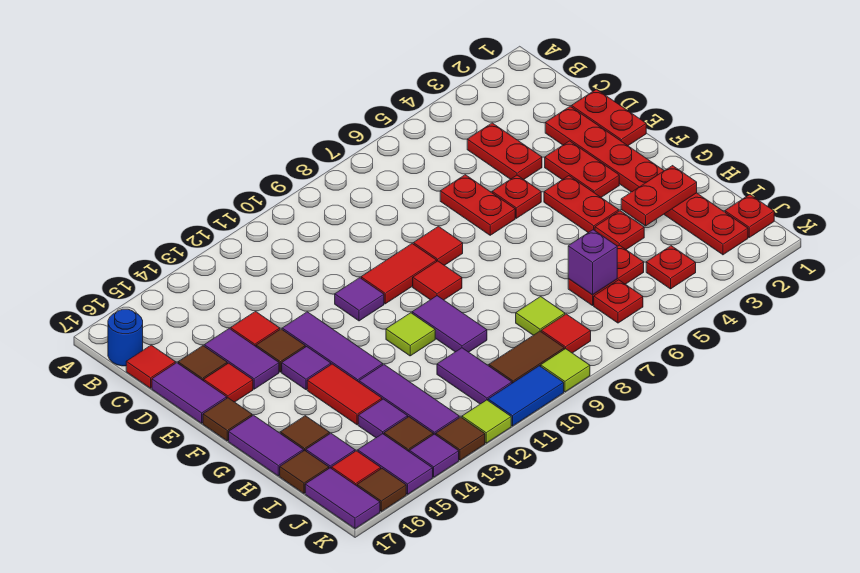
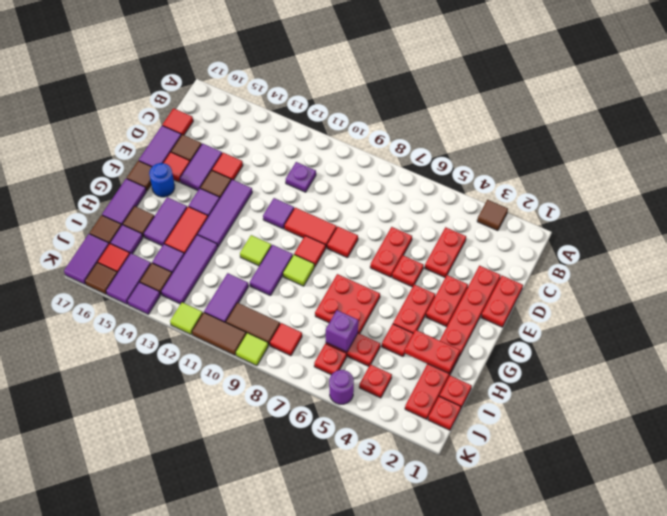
blue round brick B17 level 1 -> blue round brick F16 level 1
none -> purple plate C11 level 1
none -> red plate G6:H7 level 1
none -> purple tile G15:H15 level 1
none -> red plate I1 level 1
lime tile I8 level 1 -> lime tile G9 level 1
none -> purple round brick K5 level 1
blue tile K10:K11 level 1 -> brown tile K10:K11 level 1
brown tile K13 level 1 -> brown tile A3 level 1

